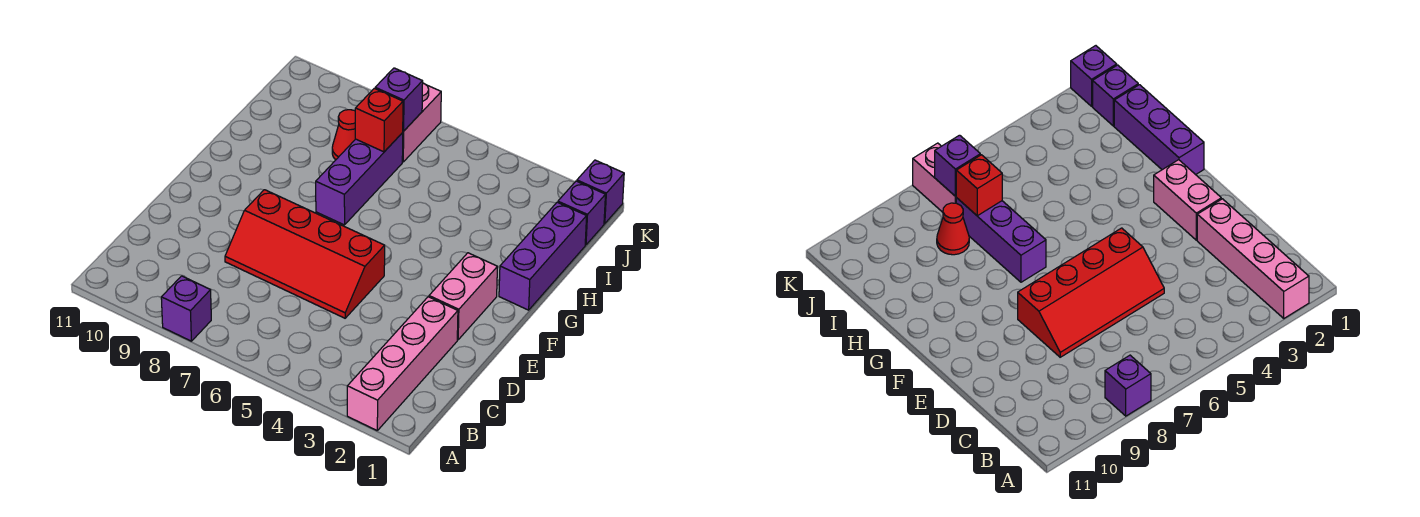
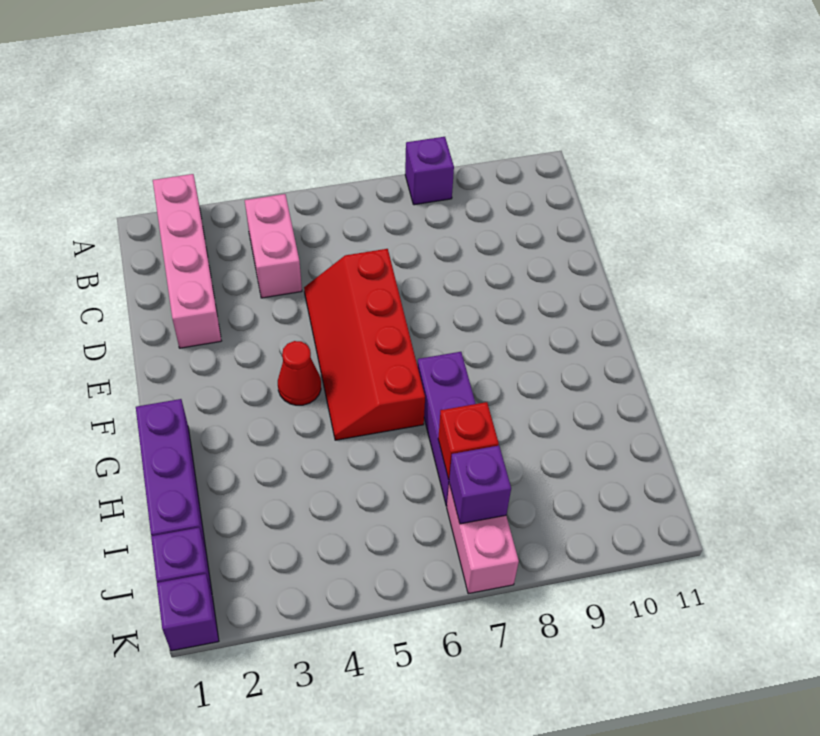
red slope D5:E8 level 1 top E -> red slope D5:G6 level 1 top 6
pink brick E2:F2 level 1 -> pink brick B4:C4 level 1
red cone I8 level 1 -> red cone F4 level 1

